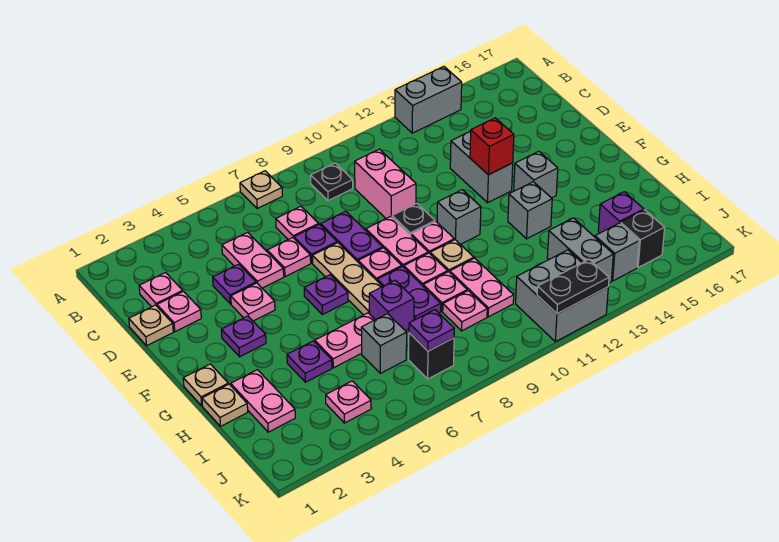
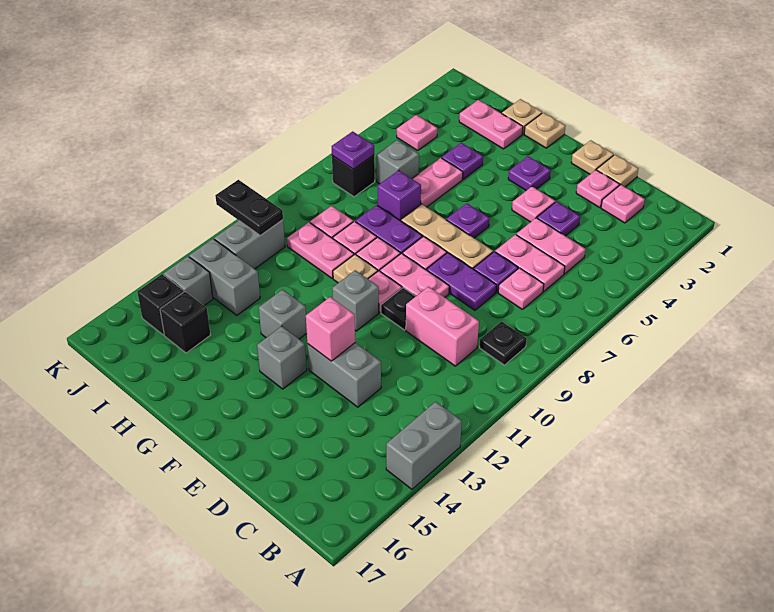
tan plate A7 level 1 -> tan plate E1 level 1
pink plate D6 level 1 -> pink plate C6:D6 level 1
red brick E13 level 2 -> pink brick E13 level 2
purple brick I15 level 1 -> black brick I15 level 1
grey brick J11:K12 level 1 -> grey brick J11:J12 level 1
black plate K11:K12 level 2 -> black plate J11:K11 level 2

